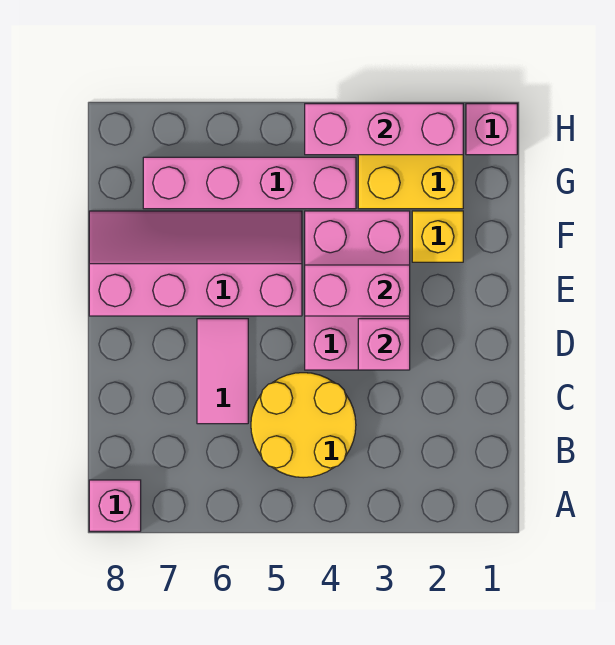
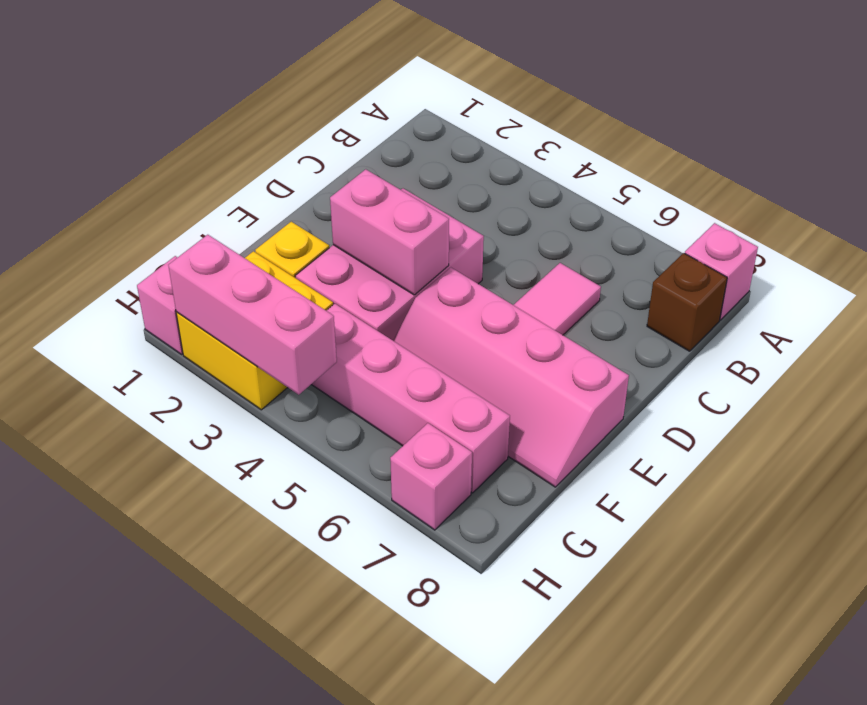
yellow round brick B4:C5 level 1 -> none
none -> brown brick B8 level 1
pink brick D3 level 2 -> pink brick H7 level 1

